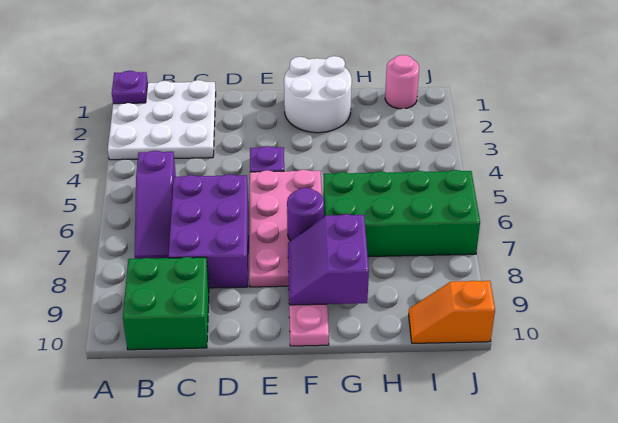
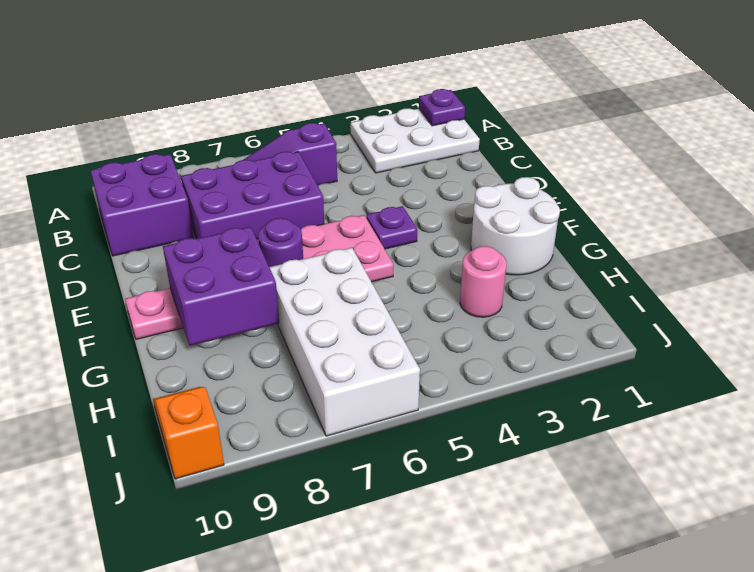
white plate A1:C3 level 1 -> white plate A1:B3 level 1
green brick B9:C10 level 1 -> purple brick B9:C10 level 1
purple slope F8:G9 level 2 top G -> purple brick F8:G9 level 2
green brick G6:J7 level 1 -> white brick G6:J7 level 1
pink round brick I1 level 1 -> pink round brick H3 level 1

